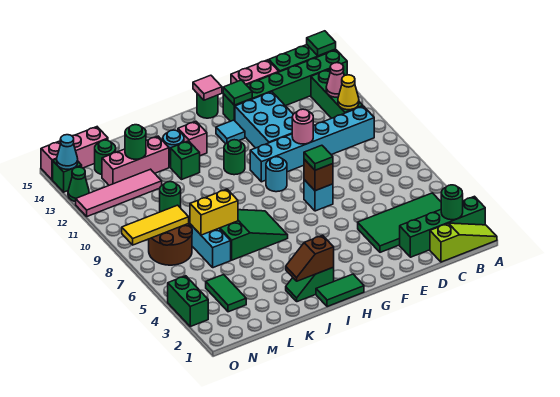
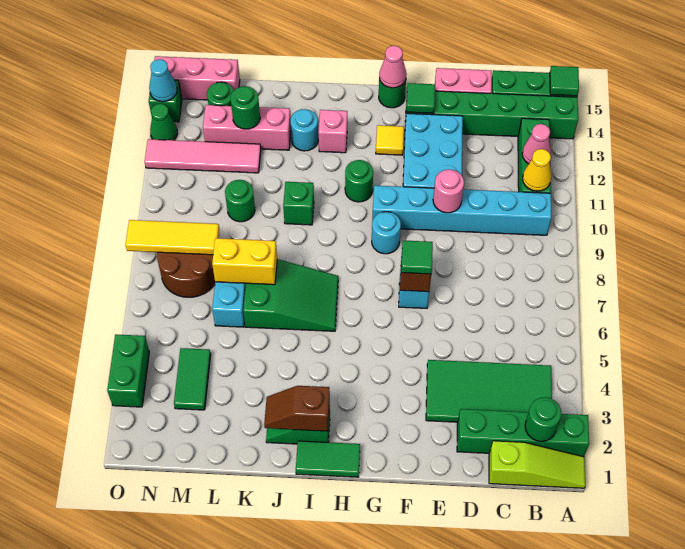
cyan tile G13 level 1 -> yellow tile G13 level 1
pink tile G15 level 2 -> pink cone G15 level 2
green brick J12 level 1 -> green brick J10 level 1

